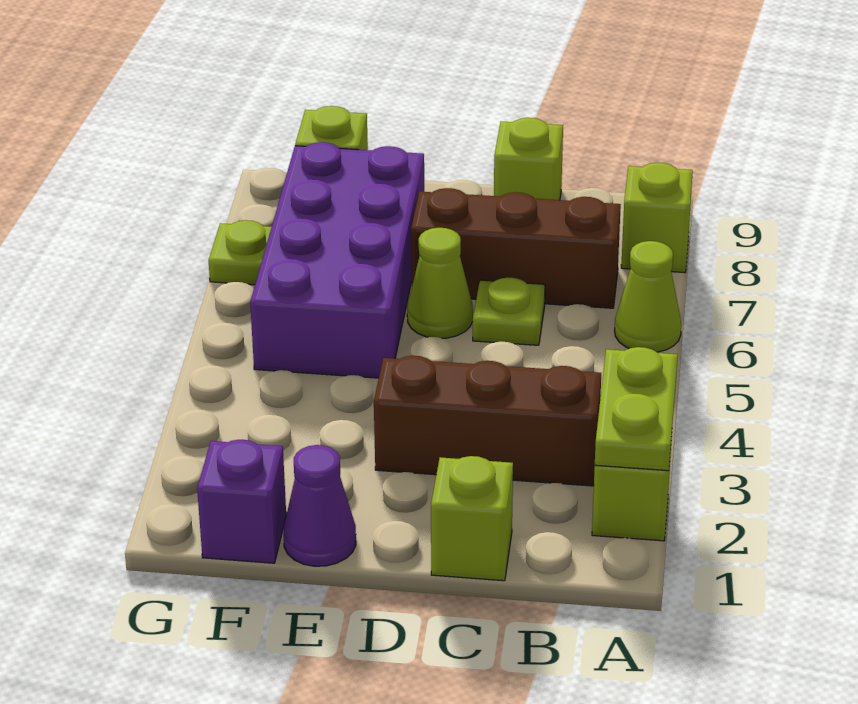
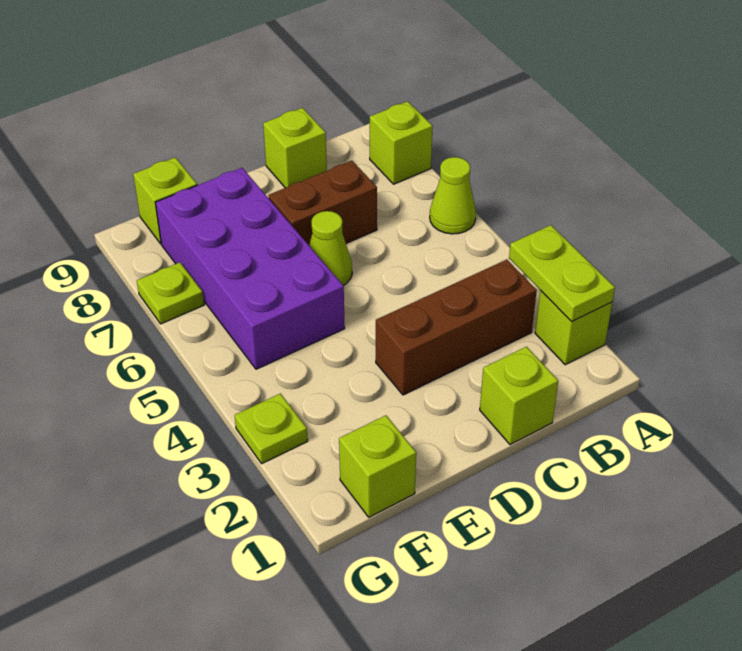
brown brick B7:D7 level 1 -> brown brick C7:D7 level 1
lime plate C6 level 1 -> lime plate G3 level 1
purple cone E1 level 1 -> none
purple brick F1 level 1 -> lime brick F1 level 1

